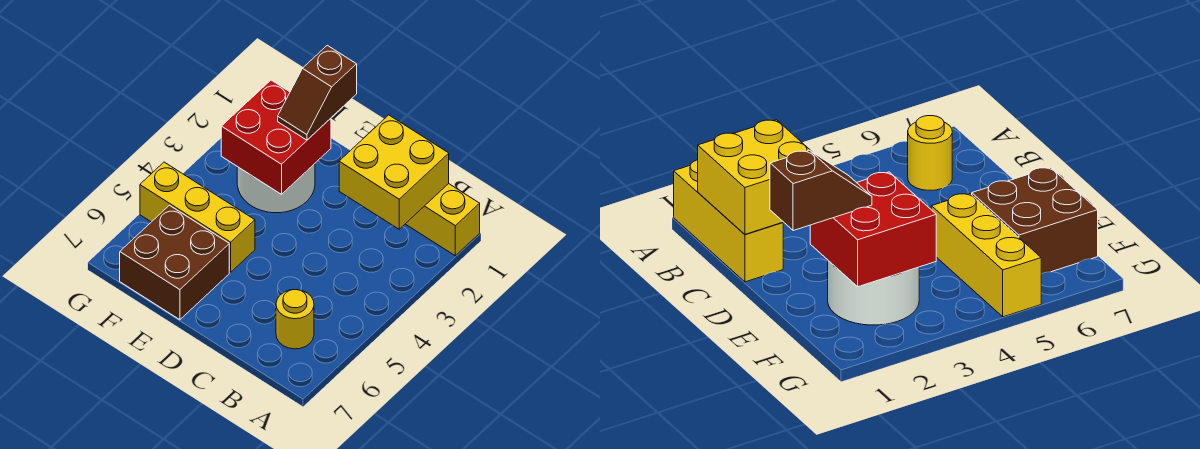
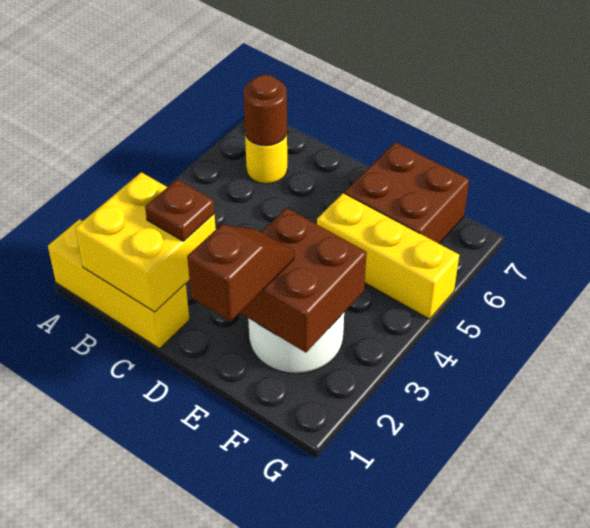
none -> brown round brick B6 level 2
none -> brown plate C2 level 3
red brick E2:F3 level 2 -> brown brick E2:F3 level 2

